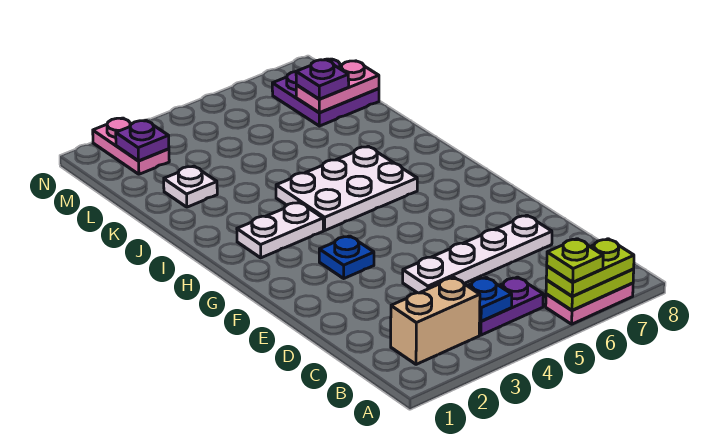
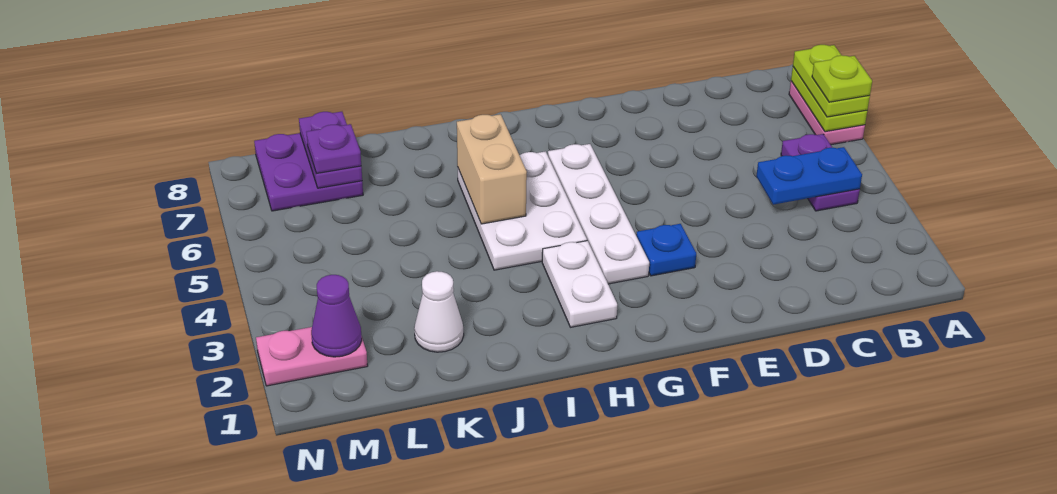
tan brick B2:B3 level 1 -> tan brick I5:I6 level 2
blue plate B4 level 2 -> blue plate B4:C4 level 2
white plate D4:D7 level 1 -> white plate G3:G6 level 1
white plate K2 level 1 -> white cone K2 level 1
pink plate L7:L8 level 2 -> purple plate L7:L8 level 2
purple plate M2 level 2 -> purple cone M2 level 2

